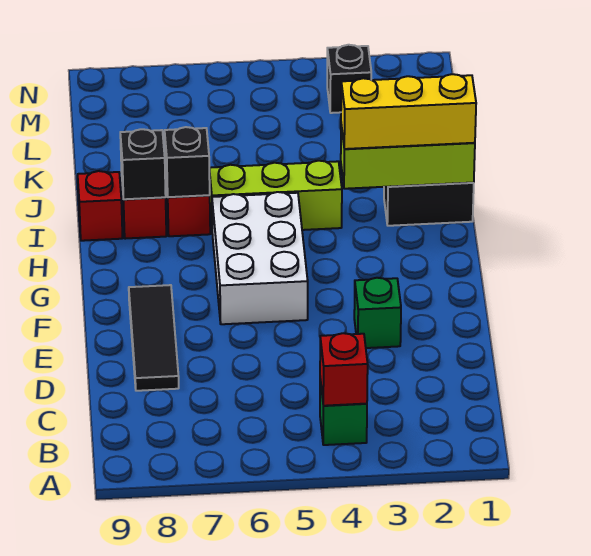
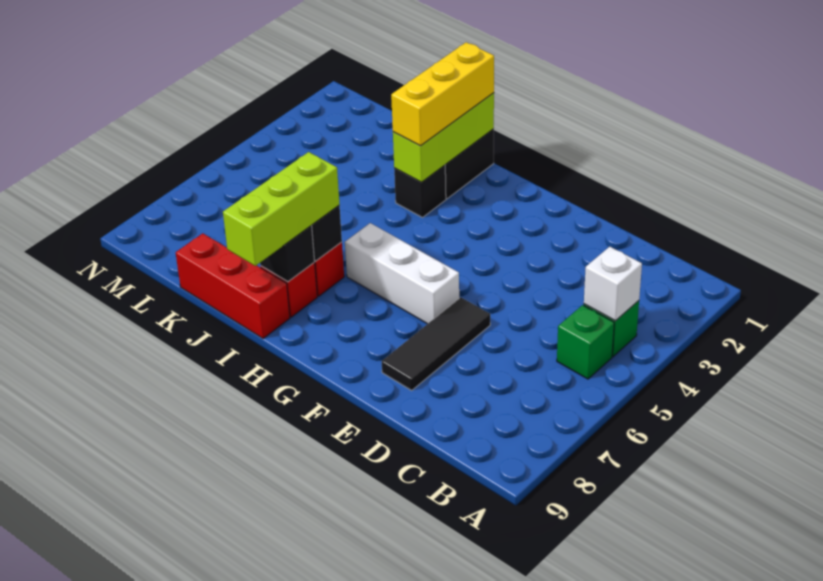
red brick B4 level 2 -> white brick B4 level 2
black tile D8:F8 level 1 -> black tile E6:E8 level 1
green brick E3 level 1 -> green brick B5 level 1
white brick F5:H6 level 1 -> white brick F6:H6 level 1
lime brick I4:I6 level 1 -> lime brick I7:I9 level 3
red brick I9 level 1 -> red brick I9:K9 level 1
black brick M3 level 1 -> black brick I3 level 1

